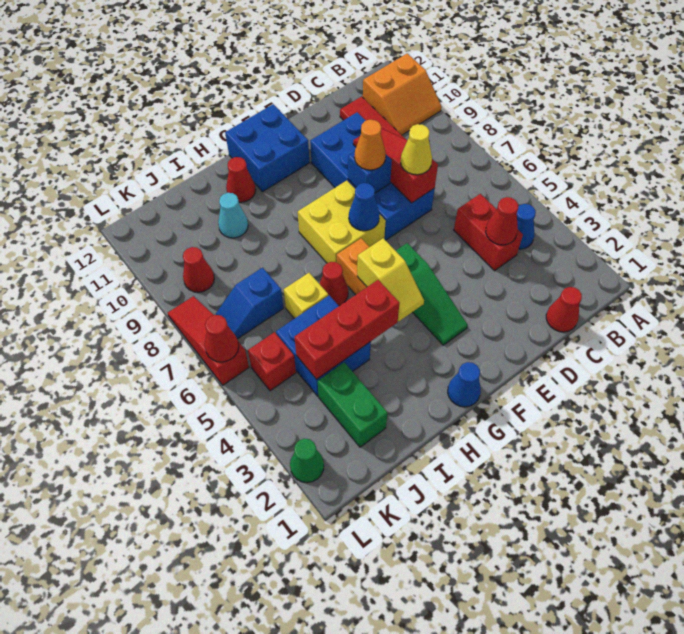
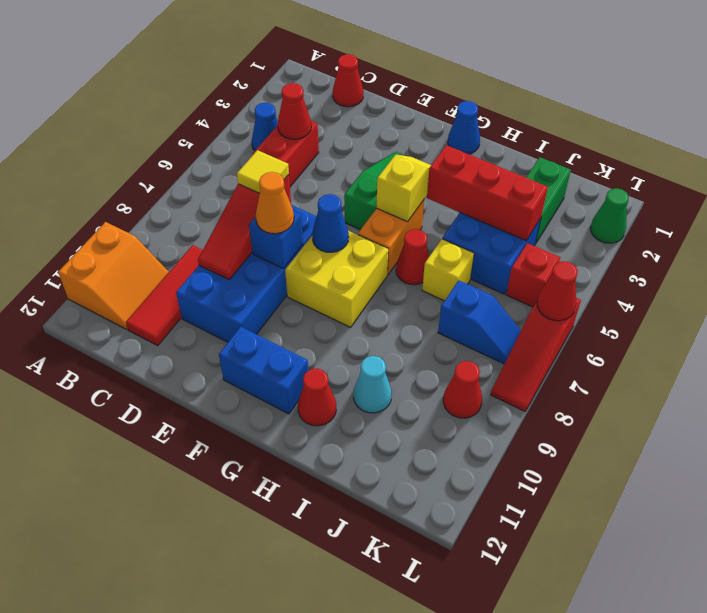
orange slope A10:B11 level 1 top 11 -> orange slope A10:B11 level 1 top A
yellow cone D7 level 3 -> yellow tile D7 level 3
blue brick F11:G12 level 1 -> blue brick F11:G11 level 1

